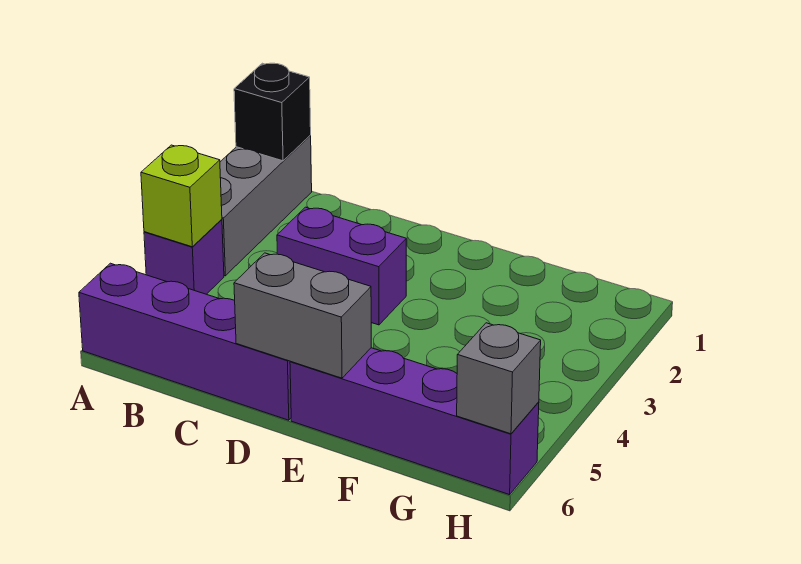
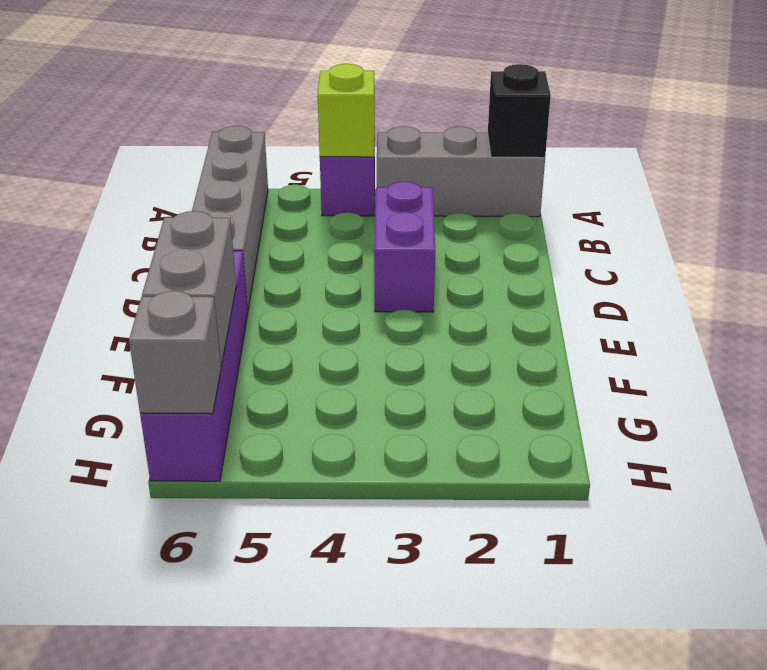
purple brick A6:D6 level 1 -> grey brick A6:D6 level 1
grey brick D6:E6 level 2 -> grey brick F6:G6 level 2

